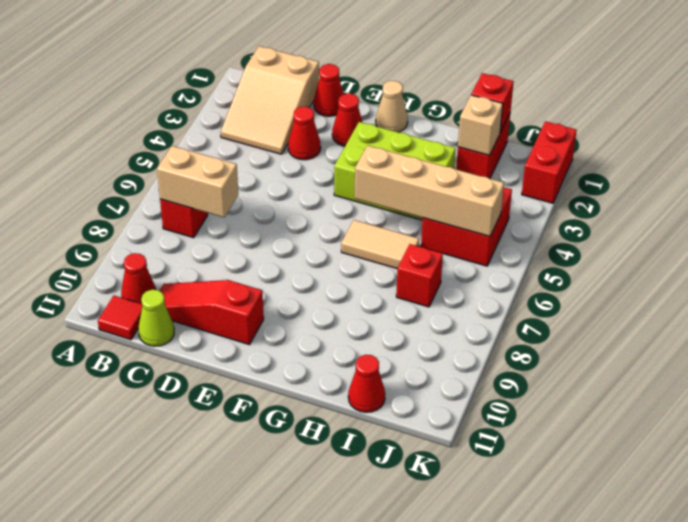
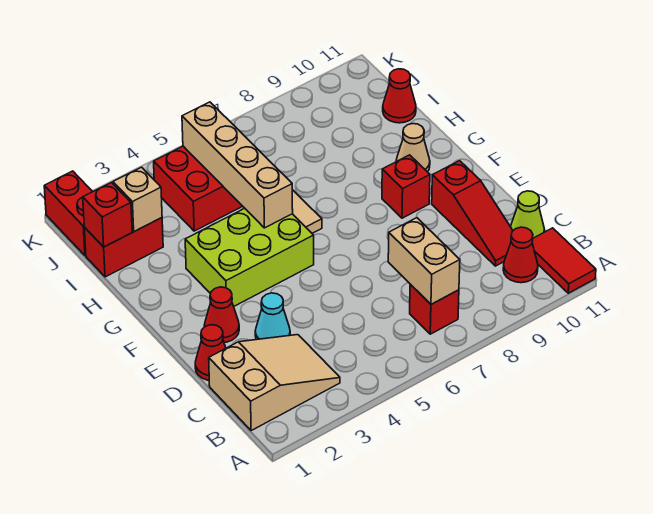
red tile B11 level 1 -> red tile A11:B11 level 1
red cone D3 level 1 -> cyan cone D3 level 1
tan cone F1 level 1 -> tan cone G10 level 1
lime brick F3:H4 level 1 -> lime brick F3:G5 level 1
red brick I7 level 1 -> red brick F9 level 1
red brick K1:K2 level 1 -> red brick J1:K1 level 1

